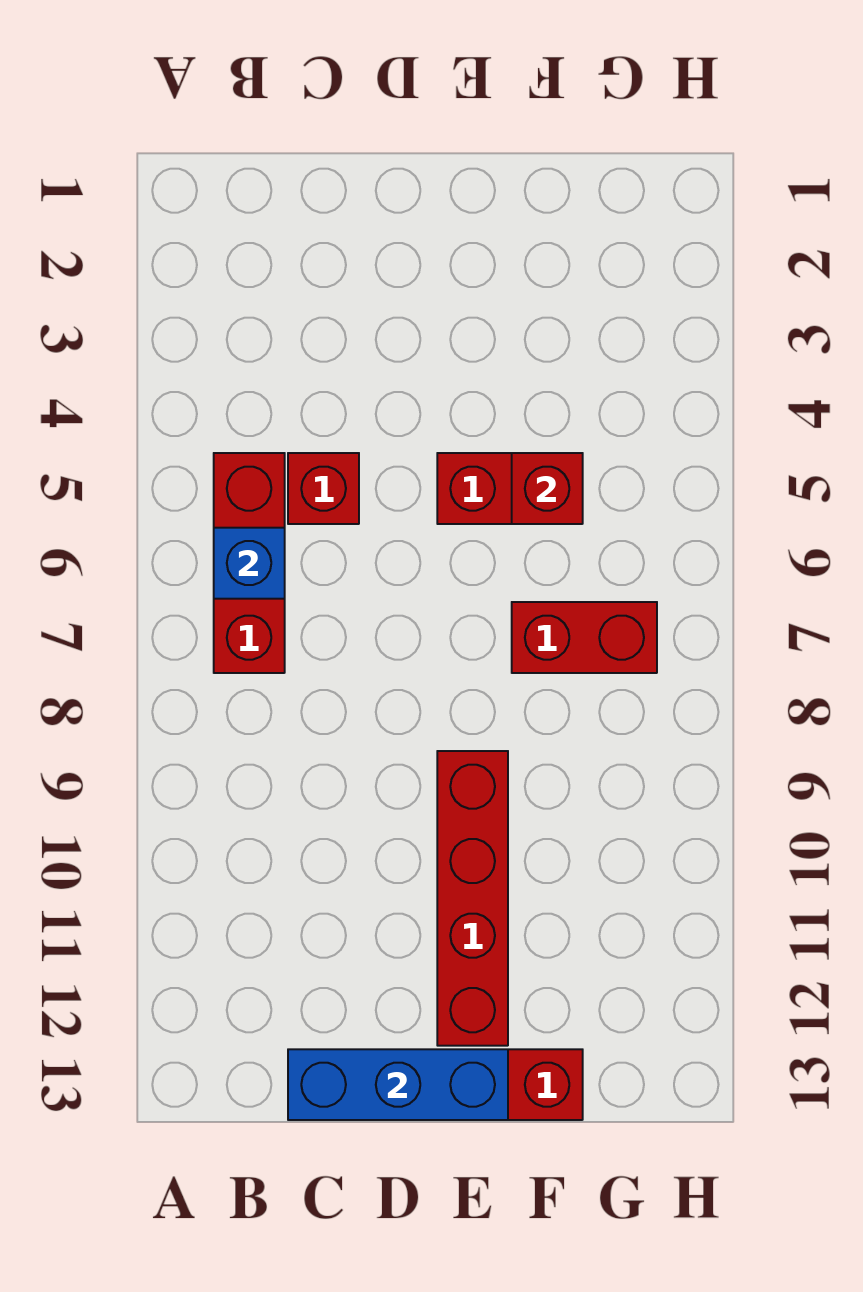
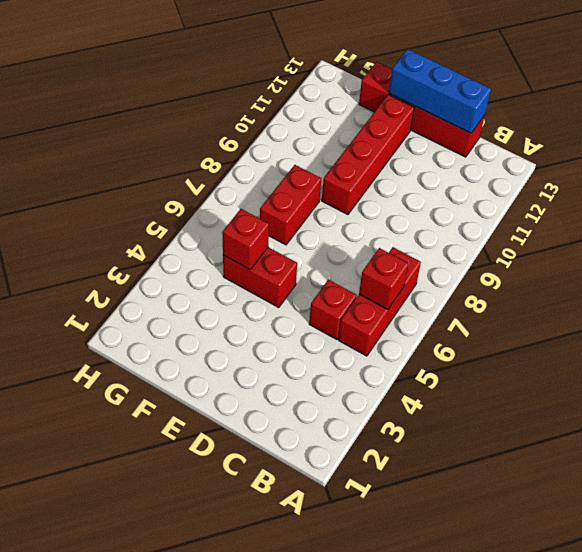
blue brick B6 level 2 -> red brick B6 level 2
red brick F7:G7 level 1 -> red brick F7:F8 level 1

